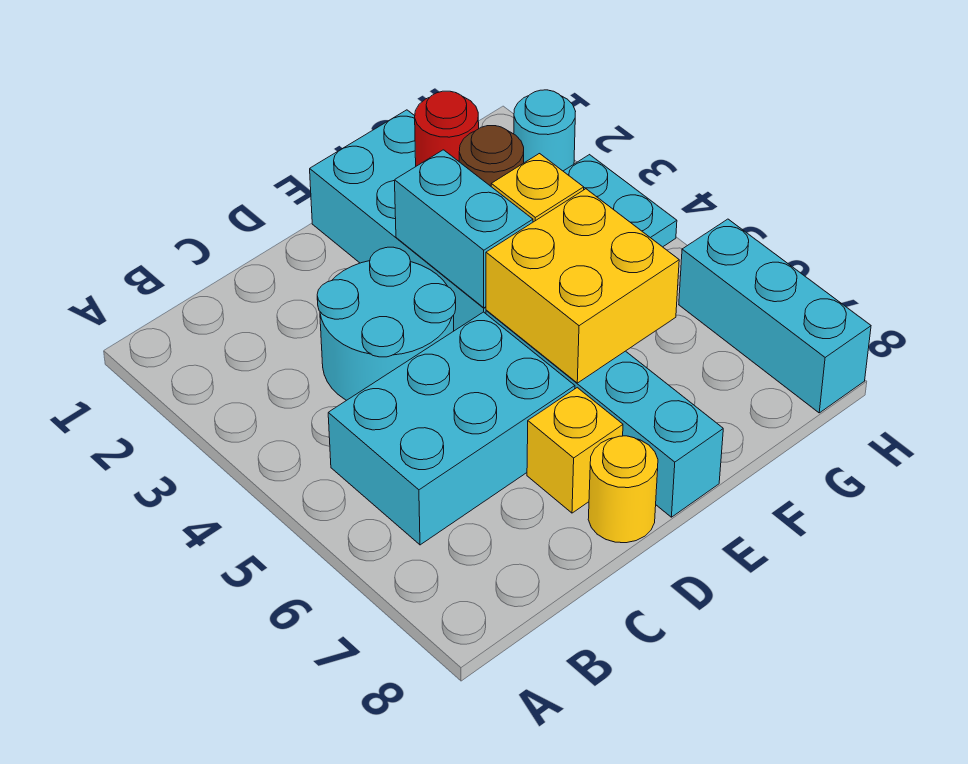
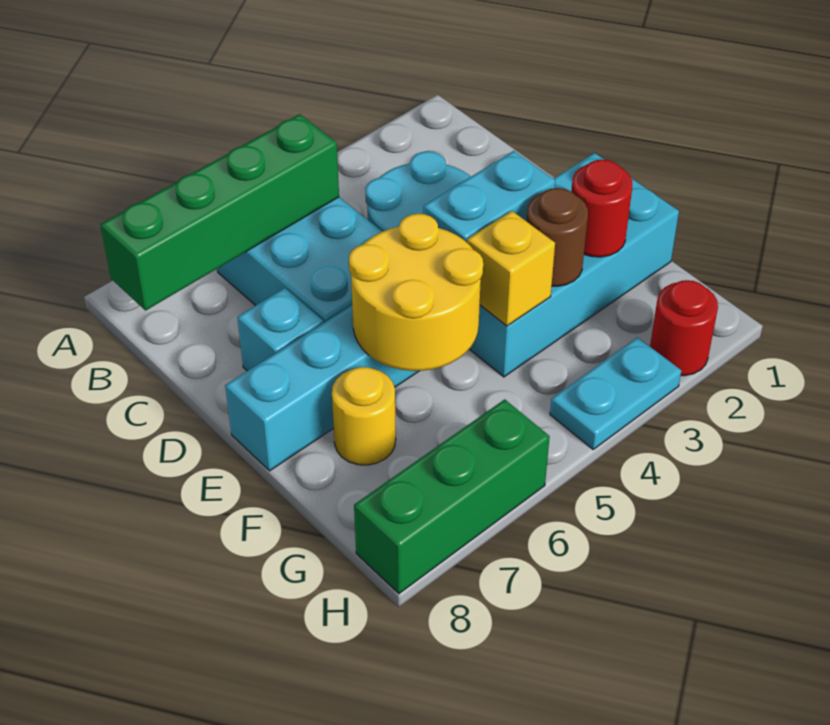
none -> green brick B5:B8 level 2
yellow brick D7 level 1 -> cyan brick D7 level 1
yellow round brick D8 level 1 -> yellow round brick F7 level 1
yellow brick E5:F6 level 2 -> yellow round brick E5:F6 level 2
cyan round brick H2 level 1 -> red round brick H2 level 1
cyan brick H6:H8 level 1 -> green brick H6:H8 level 1

